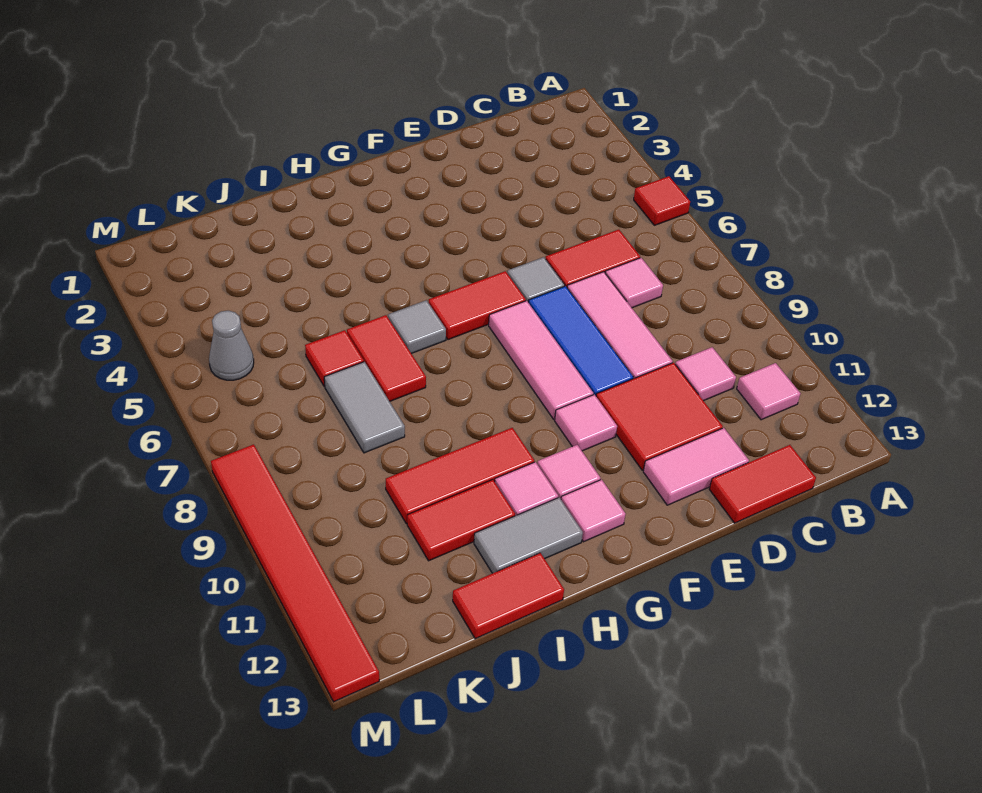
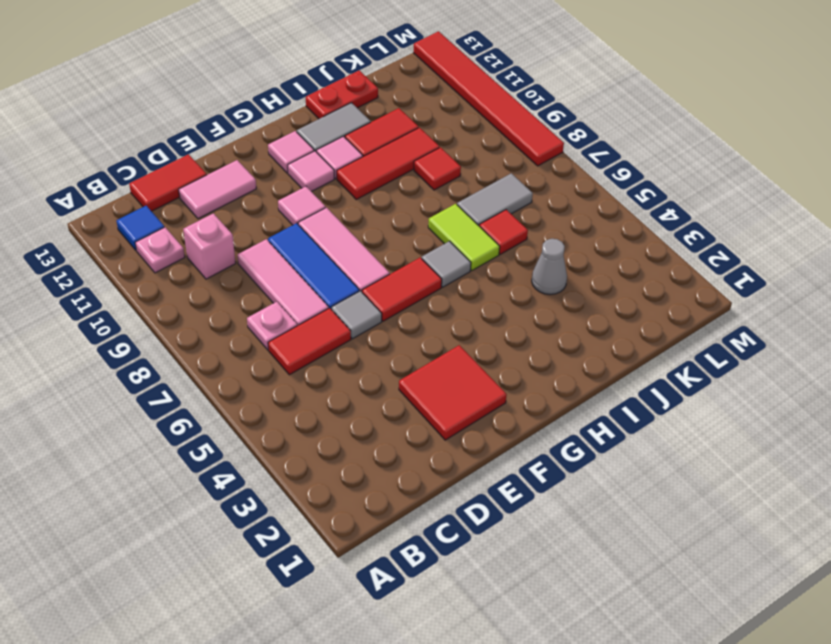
red tile A5 level 1 -> red tile J9 level 1
pink tile B11 level 1 -> pink plate B11 level 1
none -> blue tile B12 level 1
pink tile C7 level 1 -> pink plate C7 level 1
pink tile C10 level 1 -> pink brick C10 level 1
red tile D10:E11 level 1 -> red tile E2:F3 level 1
red tile I6:I7 level 1 -> lime tile I6:I7 level 1
red tile I13:J13 level 1 -> red plate I13:J13 level 1
grey tile J7:J8 level 1 -> grey tile J7:K7 level 1
grey cone L5 level 1 -> grey cone J4 level 1

